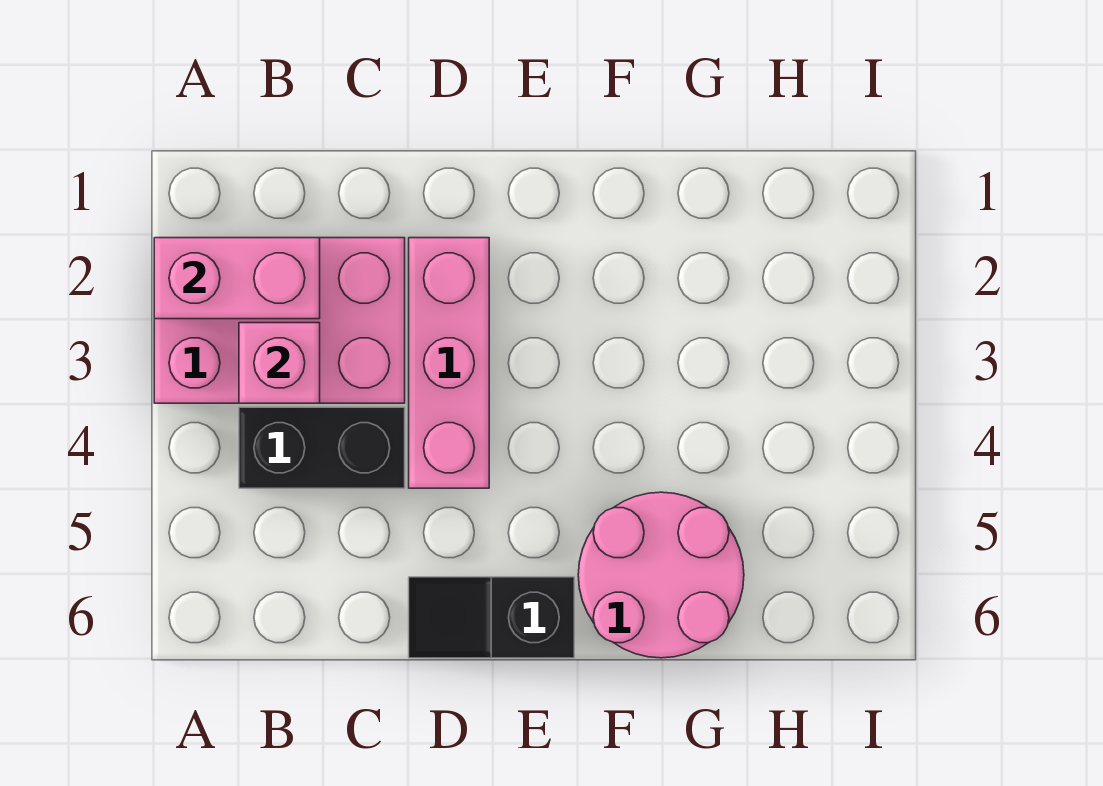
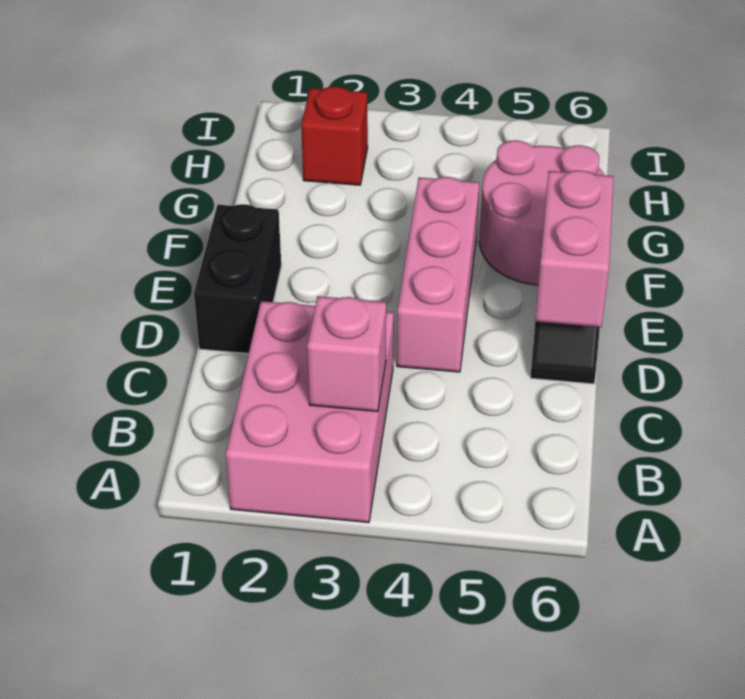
pink brick A2:B2 level 2 -> pink brick D6:E6 level 2
black brick B4:C4 level 1 -> black brick D1:E1 level 1
pink brick D2:D4 level 1 -> pink brick D4:F4 level 1
none -> red brick H2 level 1

